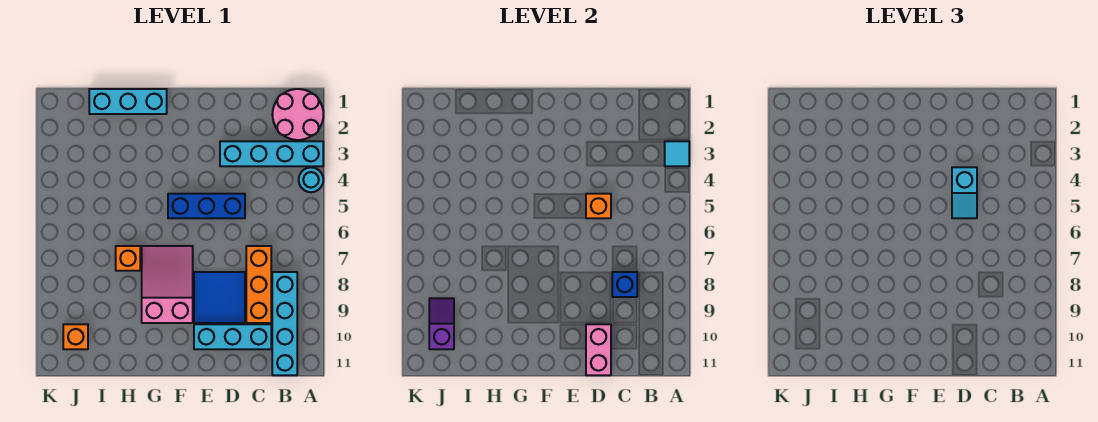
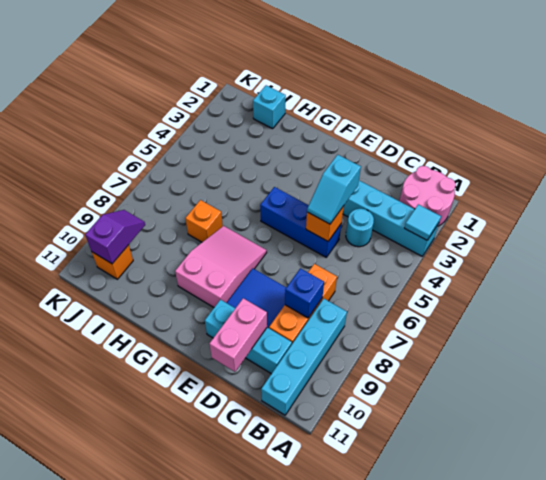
cyan round brick A4 level 1 -> cyan round brick C4 level 1
cyan brick G1:I1 level 1 -> cyan brick I1 level 1

